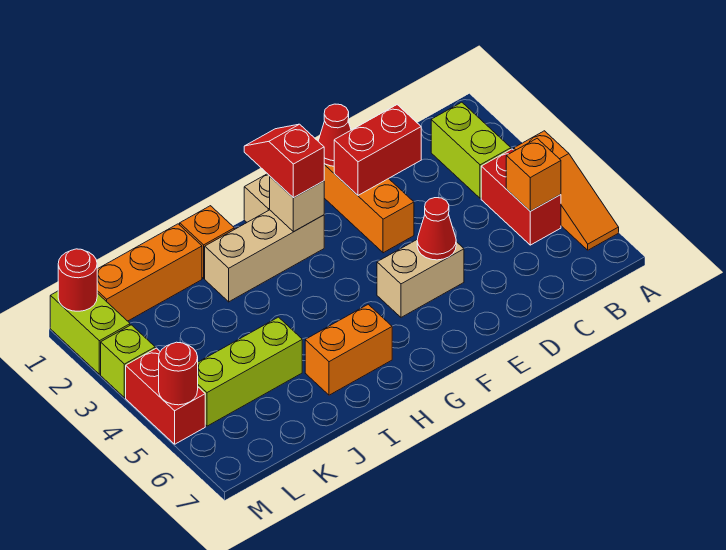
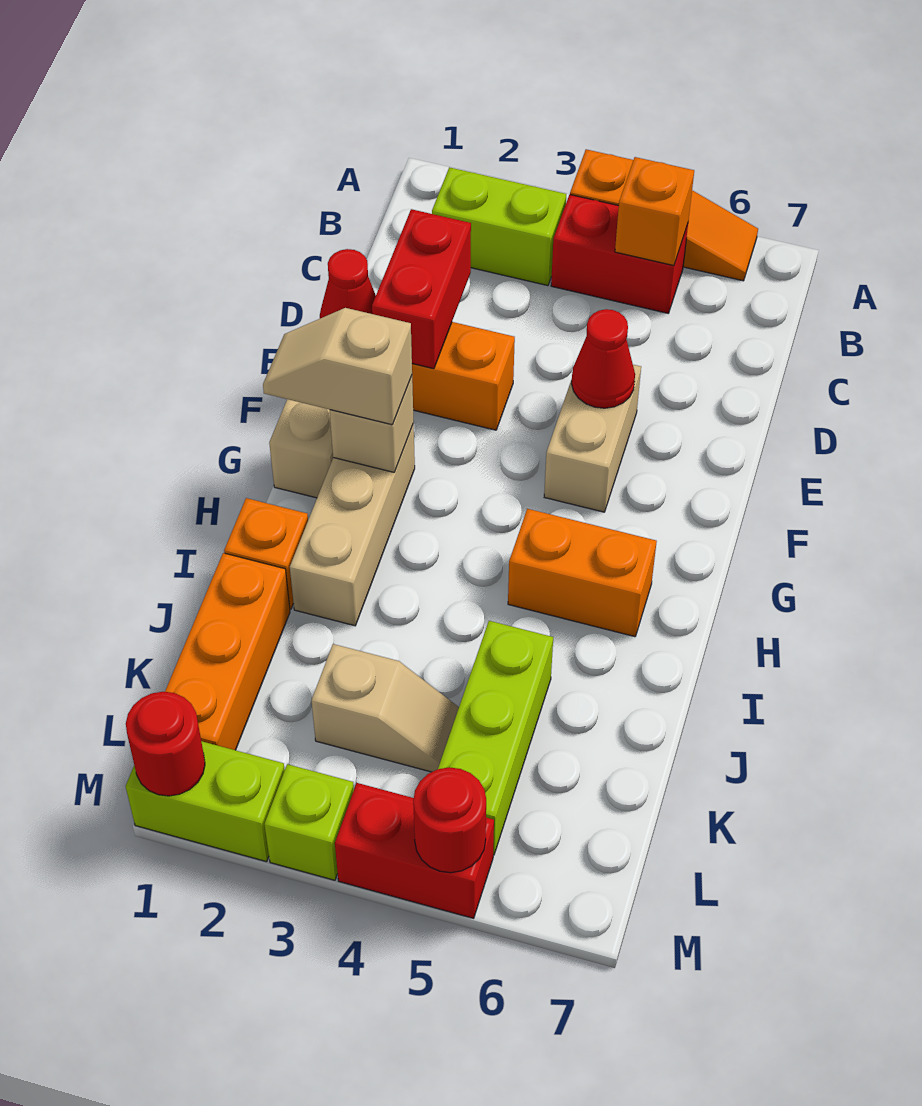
red slope G1:G2 level 3 top 2 -> tan slope G1:G2 level 3 top 2
orange brick H6:I6 level 1 -> orange brick H5:H6 level 1
none -> tan slope K3:K4 level 1 top 3

